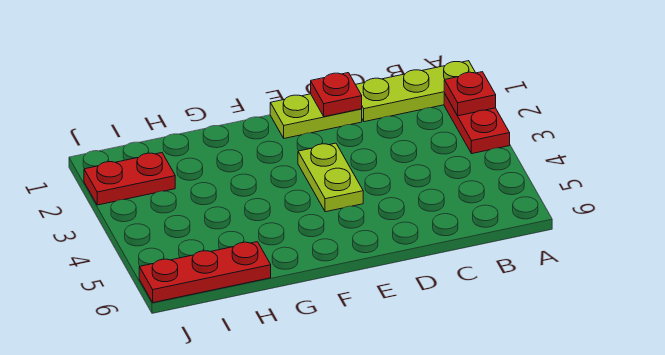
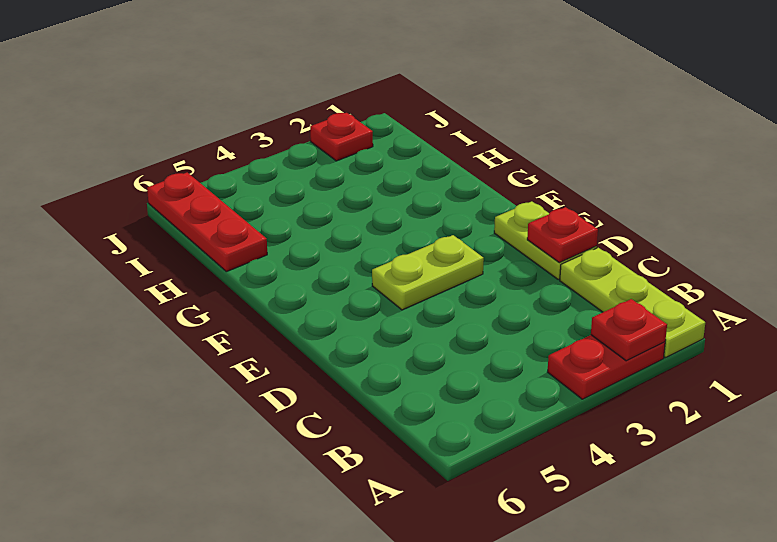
red plate I2:J2 level 1 -> red plate J2 level 1

